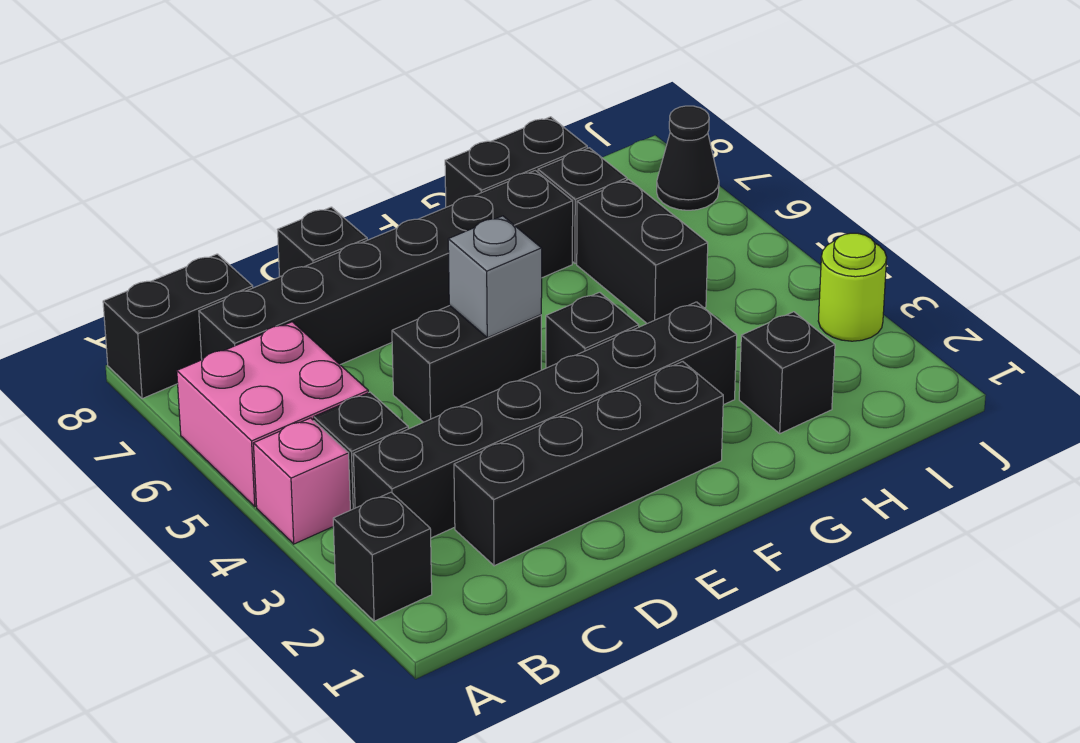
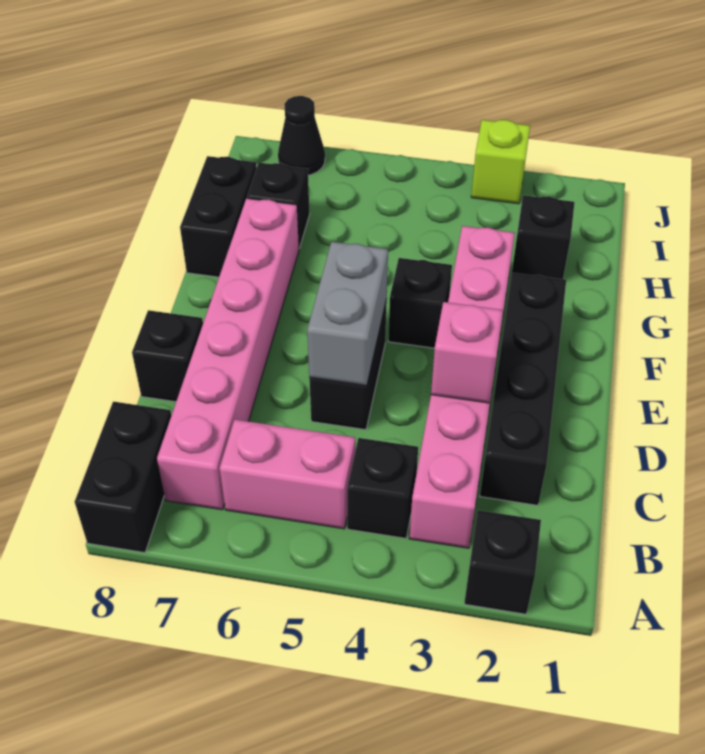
pink brick A4 level 1 -> pink brick D3 level 2
pink brick A5:B6 level 1 -> pink brick B5:B6 level 1
black brick B3:G3 level 1 -> pink brick B3:G3 level 1
black brick B7:G7 level 1 -> pink brick B7:G7 level 1
grey brick E5 level 2 -> grey brick D5:E5 level 2
black brick H5:H6 level 1 -> none
lime round brick J3 level 1 -> lime brick J3 level 1

